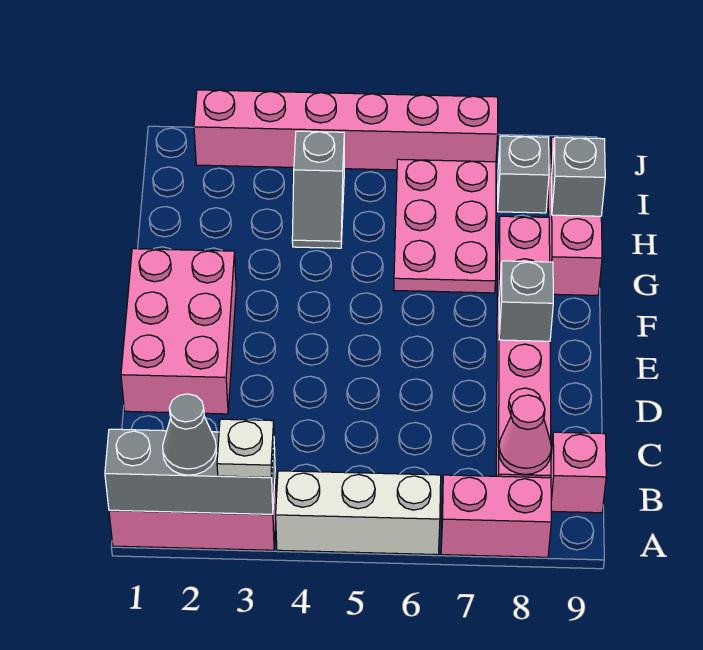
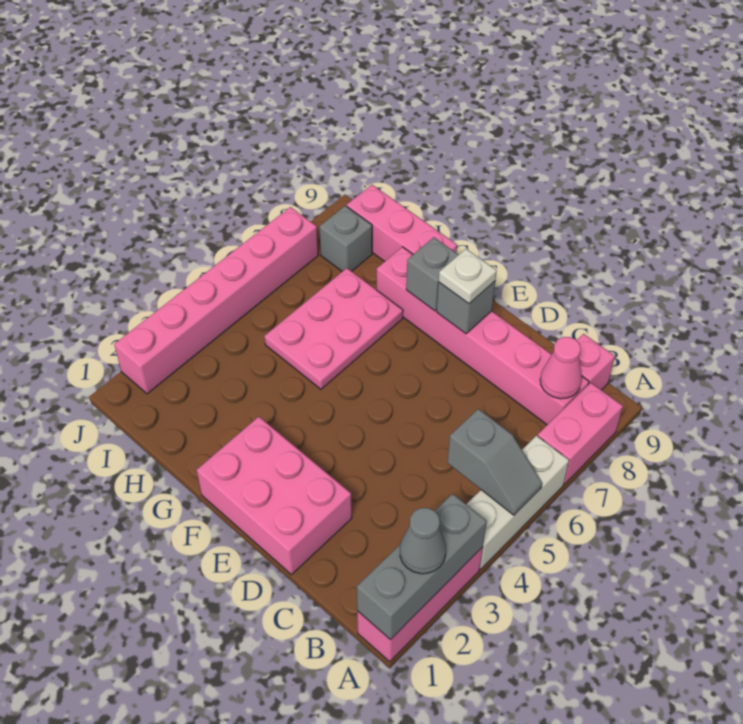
white plate A3 level 3 -> white plate E8 level 3
pink plate G6:I7 level 1 -> pink plate G5:H7 level 1
grey slope H4:I4 level 1 top I -> grey slope A5:B5 level 2 top B
grey brick H9 level 2 -> grey brick F8 level 2

